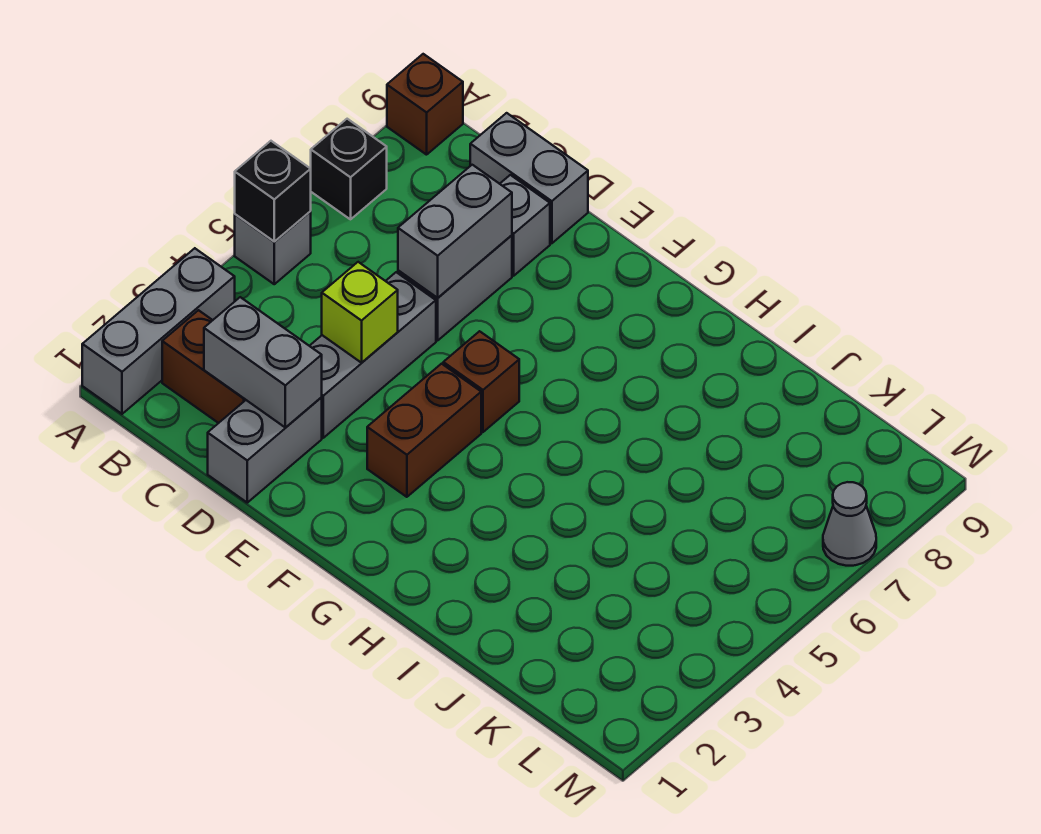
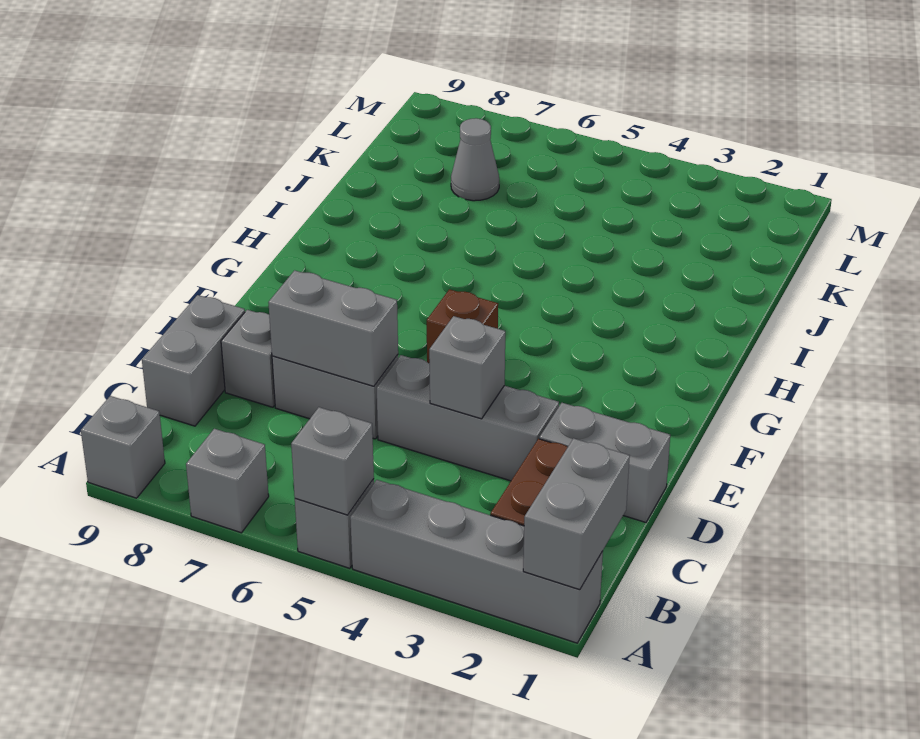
grey brick A1:A3 level 1 -> grey brick A1:A4 level 1
black brick A5 level 2 -> grey brick A5 level 2
black brick A7 level 1 -> grey brick A7 level 1
brown brick A9 level 1 -> grey brick A9 level 1
grey brick C2:D2 level 2 -> grey brick A1:B1 level 2
lime brick D4 level 2 -> grey brick D4 level 2
brown brick F3:F4 level 1 -> none
grey cone M7 level 1 -> grey cone K7 level 1

